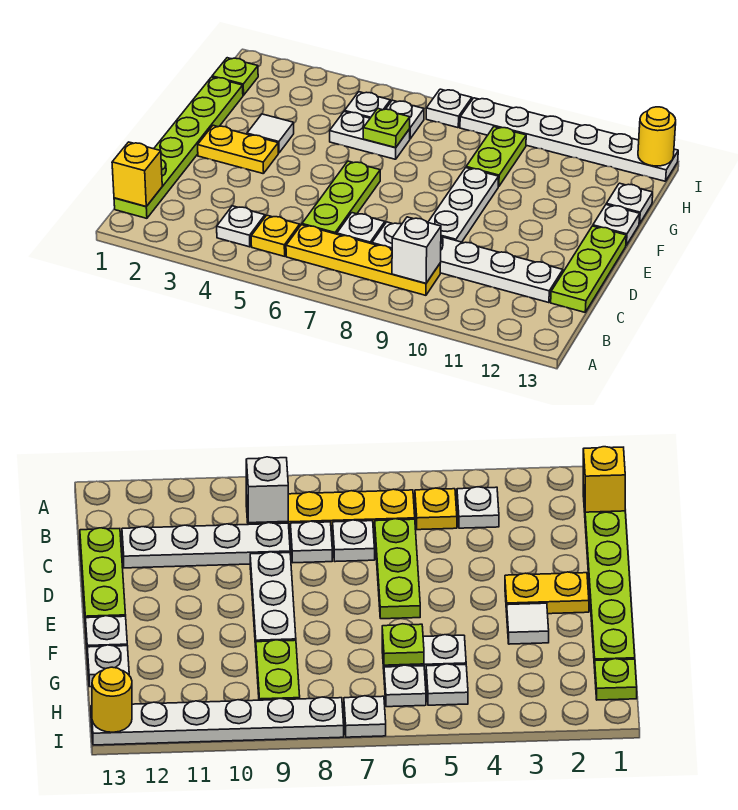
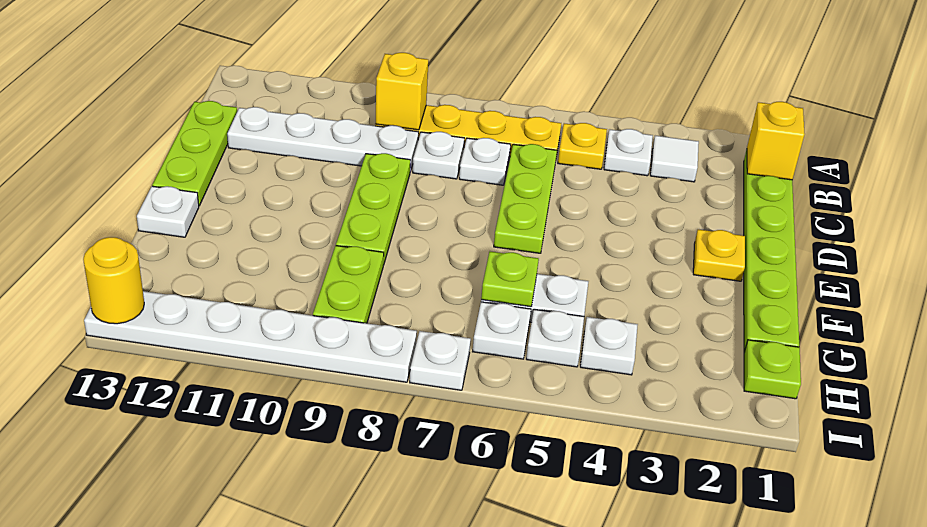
white brick B9 level 2 -> yellow brick B9 level 2
white plate D9:F9 level 1 -> lime plate D9:F9 level 1
yellow plate E2:E3 level 1 -> yellow plate E2 level 1
white tile F3 level 1 -> white tile B3 level 1
white plate G13 level 1 -> white plate H4 level 1

